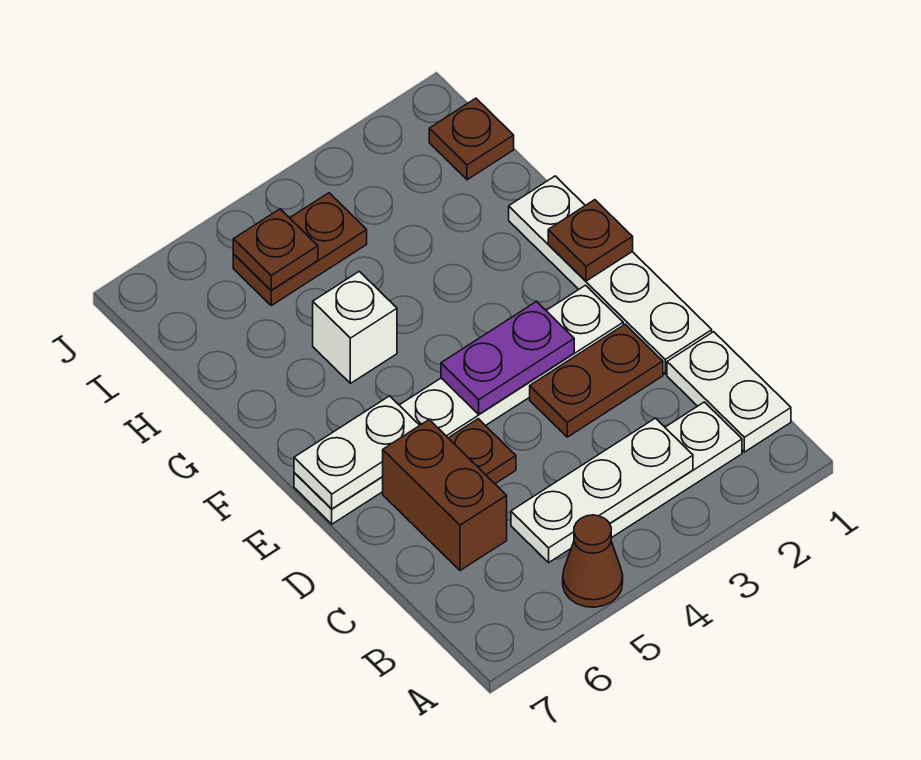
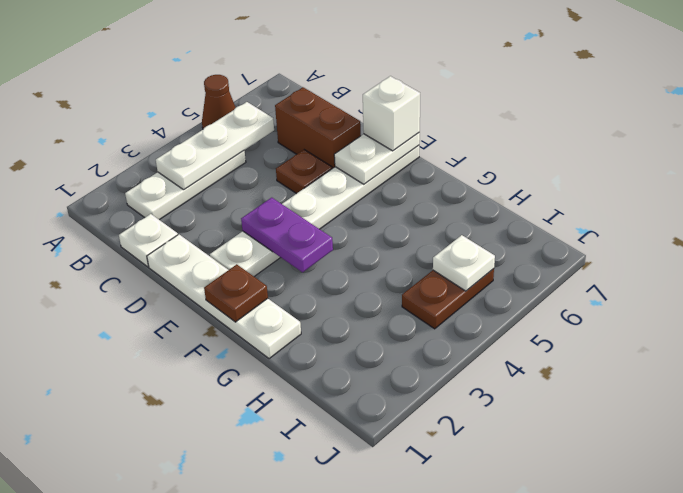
white plate B1:C1 level 1 -> white plate C1 level 1
brown plate D2:D3 level 1 -> none
purple plate E3:E4 level 2 -> purple plate E3:F3 level 2
white brick G5 level 1 -> white brick E7 level 3
brown plate I1 level 1 -> none
brown plate I5 level 2 -> white plate I5 level 2

